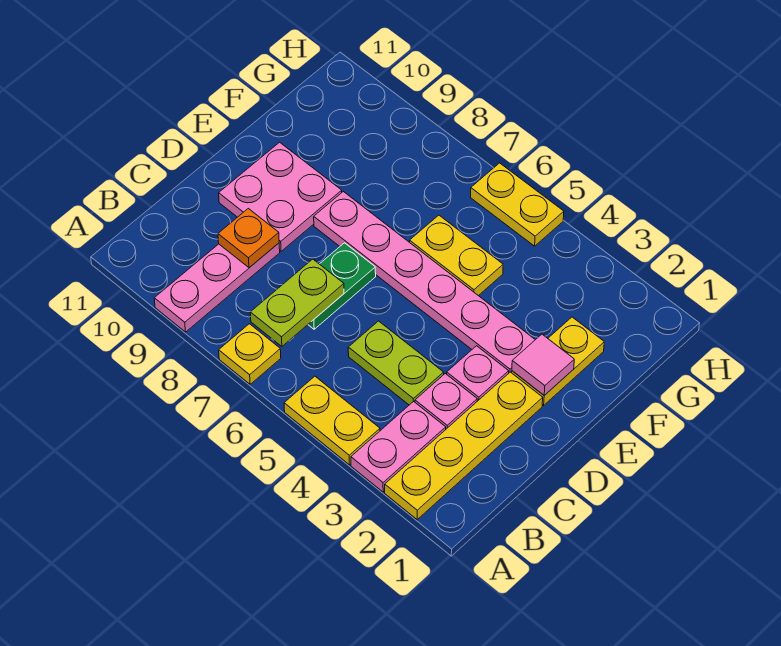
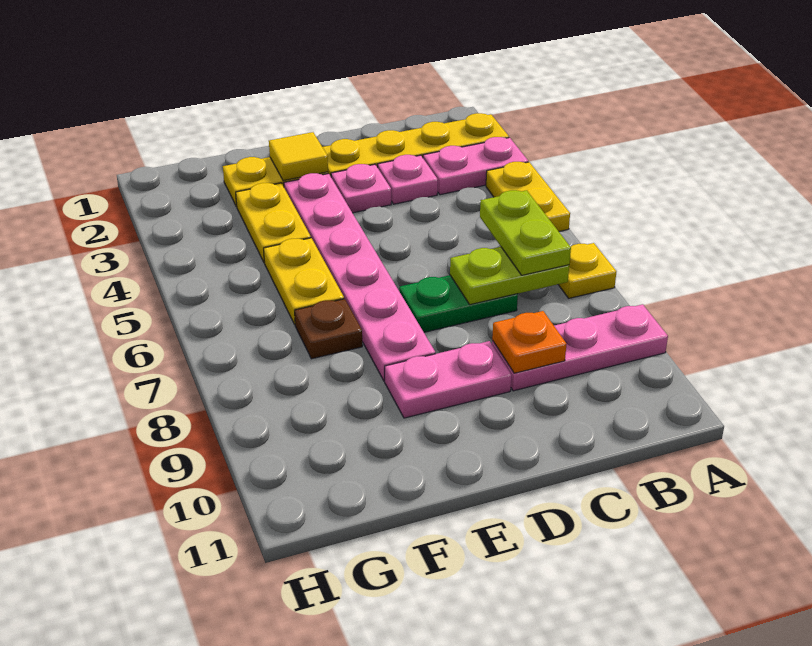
lime plate C4:C5 level 1 -> lime plate B6:B7 level 3
pink plate D9:E10 level 1 -> pink plate D9:E9 level 1
pink tile E2 level 2 -> yellow tile E2 level 2
none -> brown plate F7 level 1
yellow plate H5:H6 level 1 -> yellow plate F3:F4 level 1

